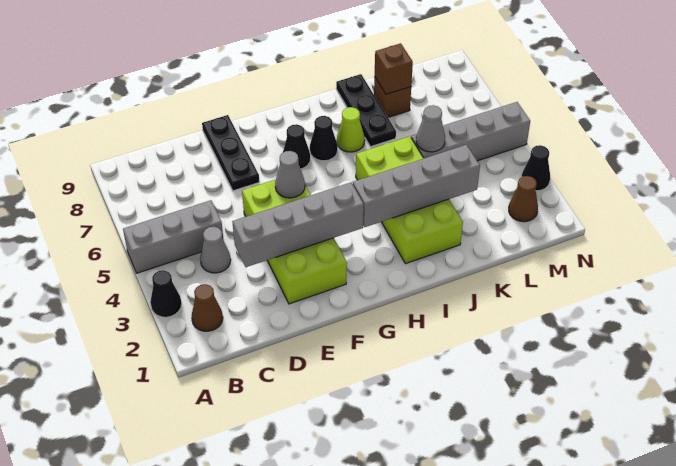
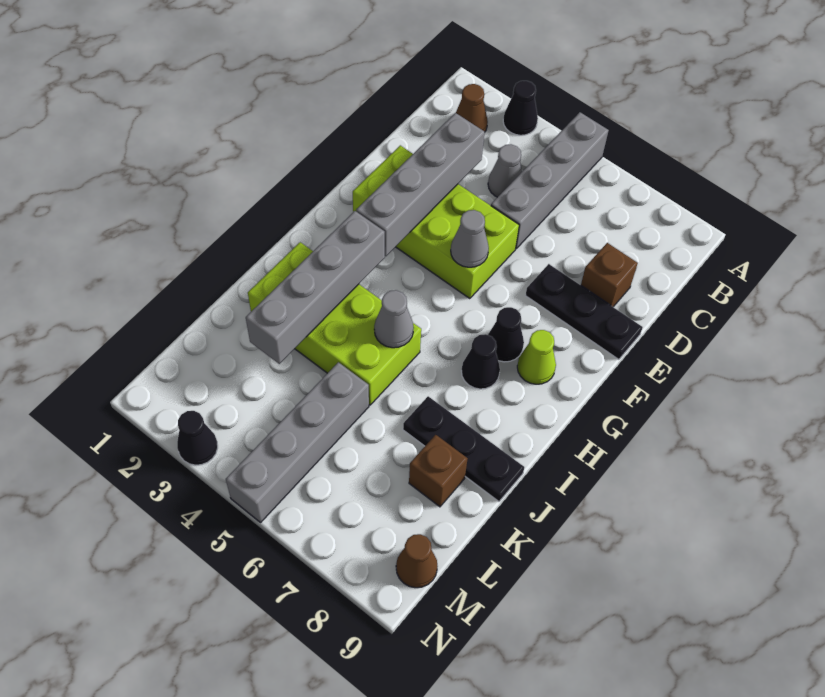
grey brick A5:C5 level 1 -> grey brick A5:D5 level 1
lime cone I7 level 1 -> lime cone G8 level 1
grey cone K5 level 2 -> grey cone I5 level 2
brown brick K8 level 2 -> brown brick D8 level 1
brown cone M2 level 1 -> brown cone M9 level 1

